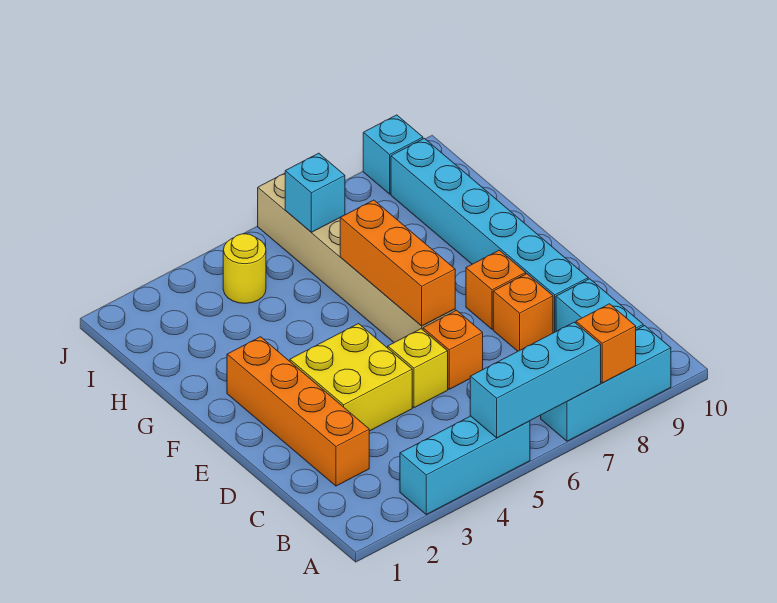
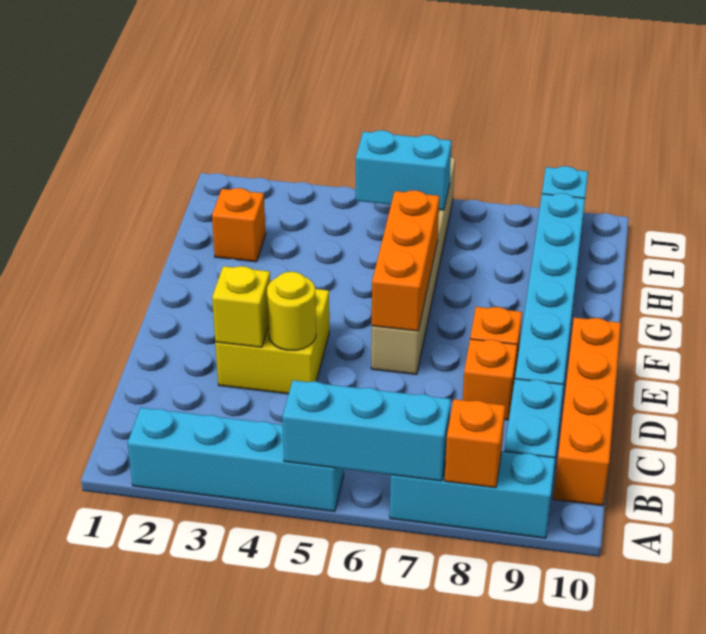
cyan brick A3:A5 level 1 -> cyan brick A2:A5 level 1
orange brick C2:F2 level 1 -> orange brick B10:E10 level 1
yellow brick D5 level 1 -> yellow brick D3 level 2
orange brick D6 level 1 -> orange brick H2 level 1
yellow round brick I4 level 1 -> yellow round brick D4 level 2
cyan brick I6 level 2 -> cyan brick I5:I6 level 2

